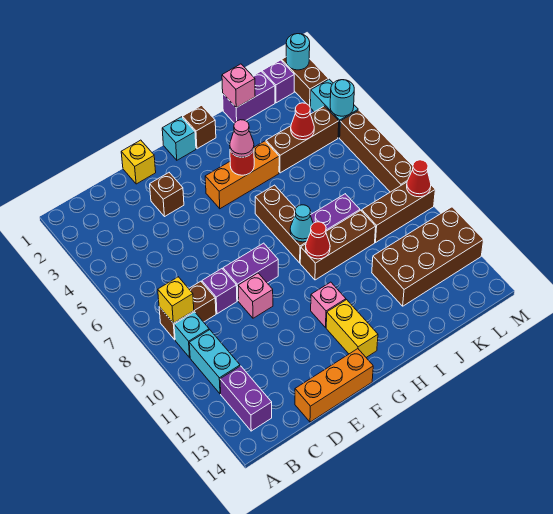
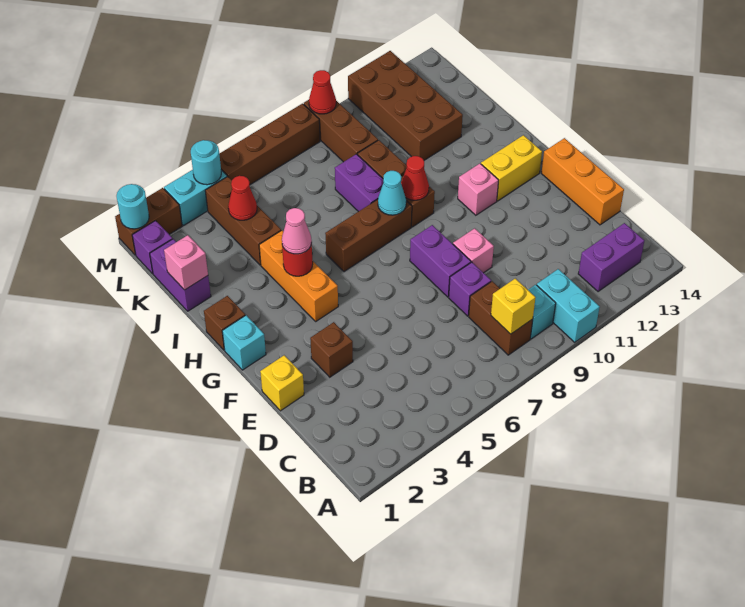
cyan brick B10:B11 level 1 -> cyan brick A10:B10 level 1

